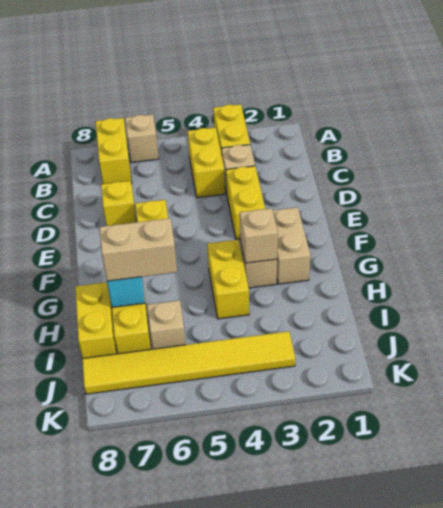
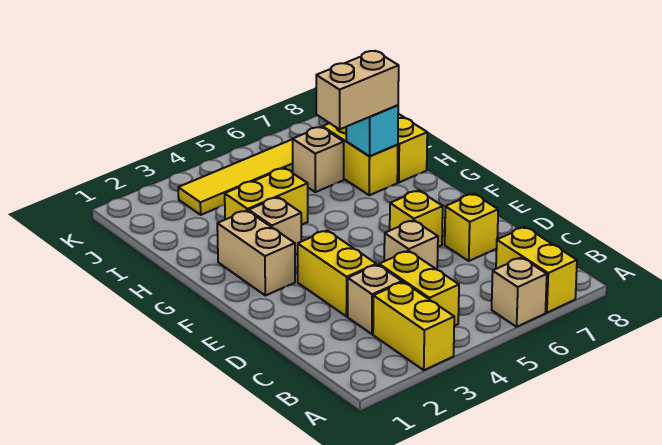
tan brick G3 level 2 -> tan brick D5 level 1
yellow brick G4:H4 level 1 -> yellow brick H3:H4 level 1

